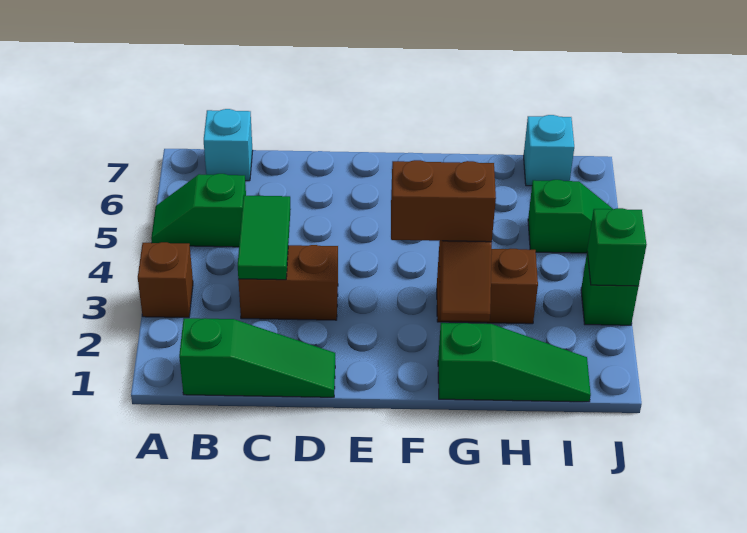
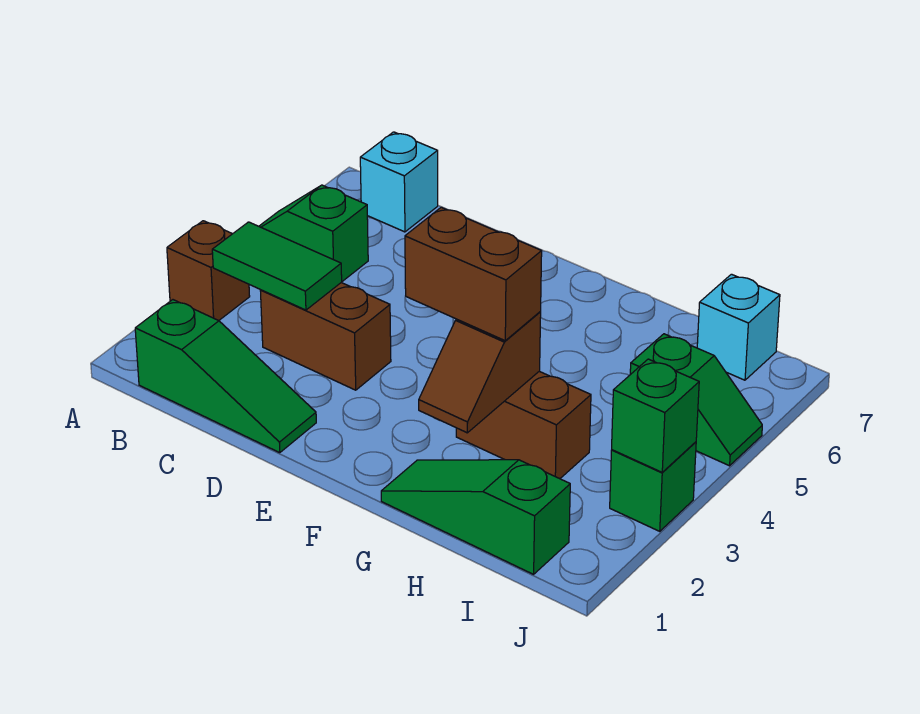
green tile C3:C4 level 2 -> green tile B3:C3 level 2
green slope G1:I1 level 1 top G -> green slope G1:I1 level 1 top I

